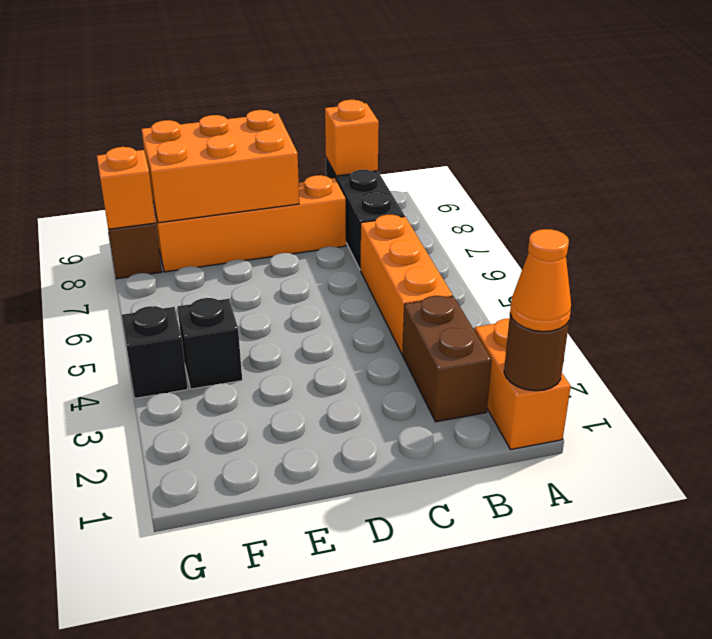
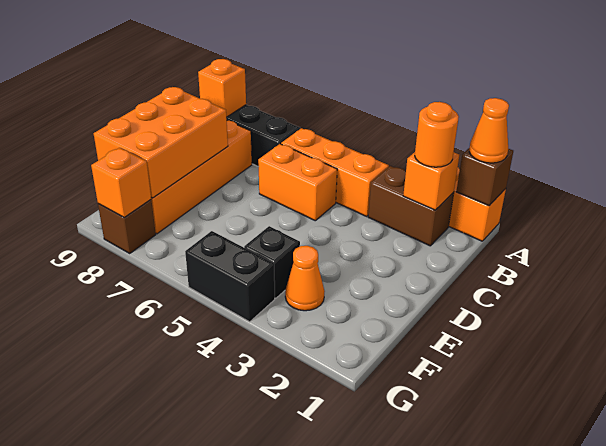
brown round brick A1 level 2 -> brown brick A1 level 2
none -> orange brick B2 level 2
none -> orange round brick B2 level 3
none -> orange brick C5:C6 level 1
none -> orange cone F3 level 1
black brick G4 level 1 -> black brick G4:G5 level 1

